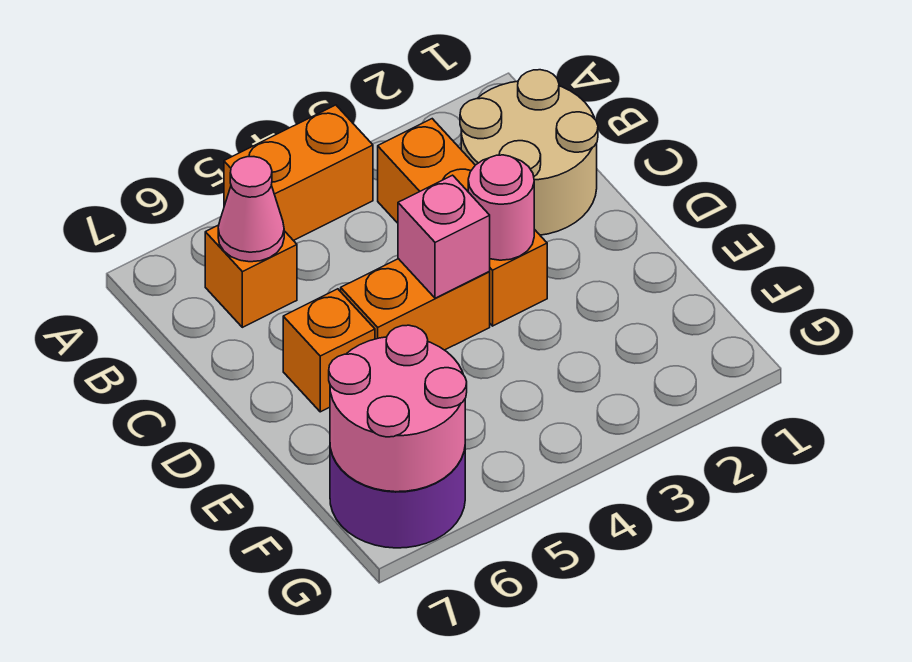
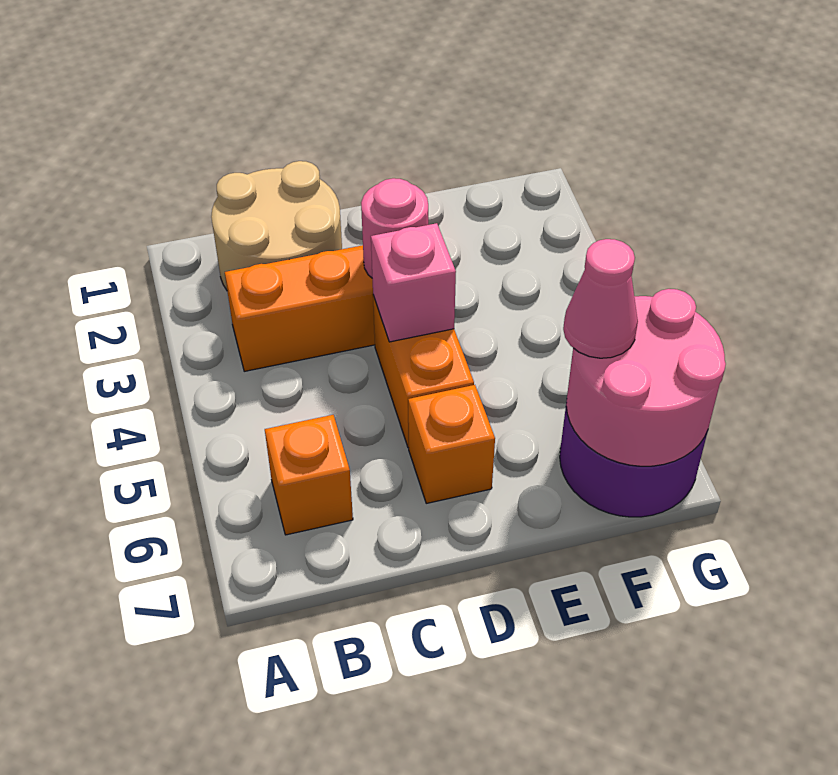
orange brick A4:A5 level 1 -> none
pink cone B6 level 2 -> pink cone F6 level 3

